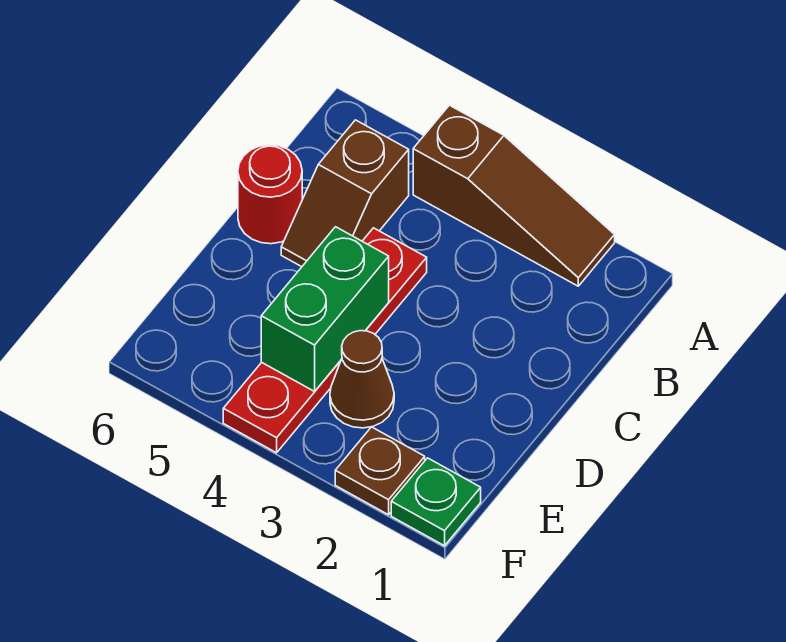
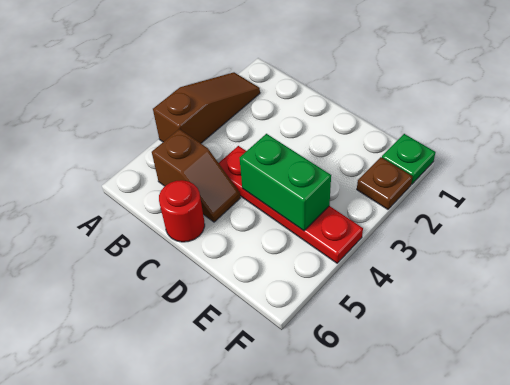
brown cone E3 level 1 -> none

